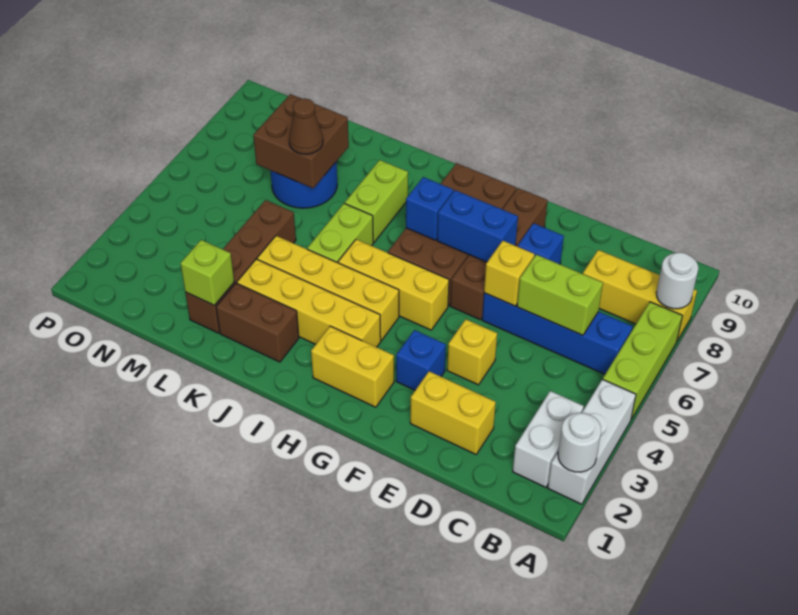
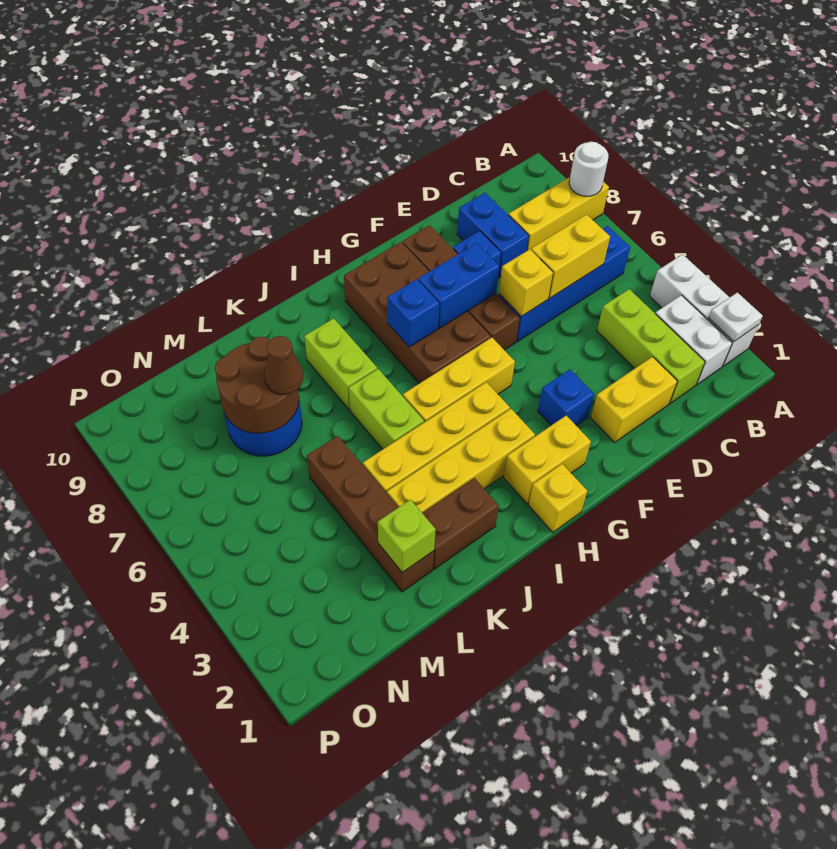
white round brick A2 level 2 -> white plate A2 level 2
lime brick A5:A7 level 1 -> lime brick C2:C4 level 1
lime brick C6:D6 level 2 -> yellow brick C6:D6 level 2
none -> blue brick D8:D9 level 1
yellow brick E4 level 1 -> yellow brick H1 level 1
brown brick L7:M8 level 2 -> brown round brick L7:M8 level 2

